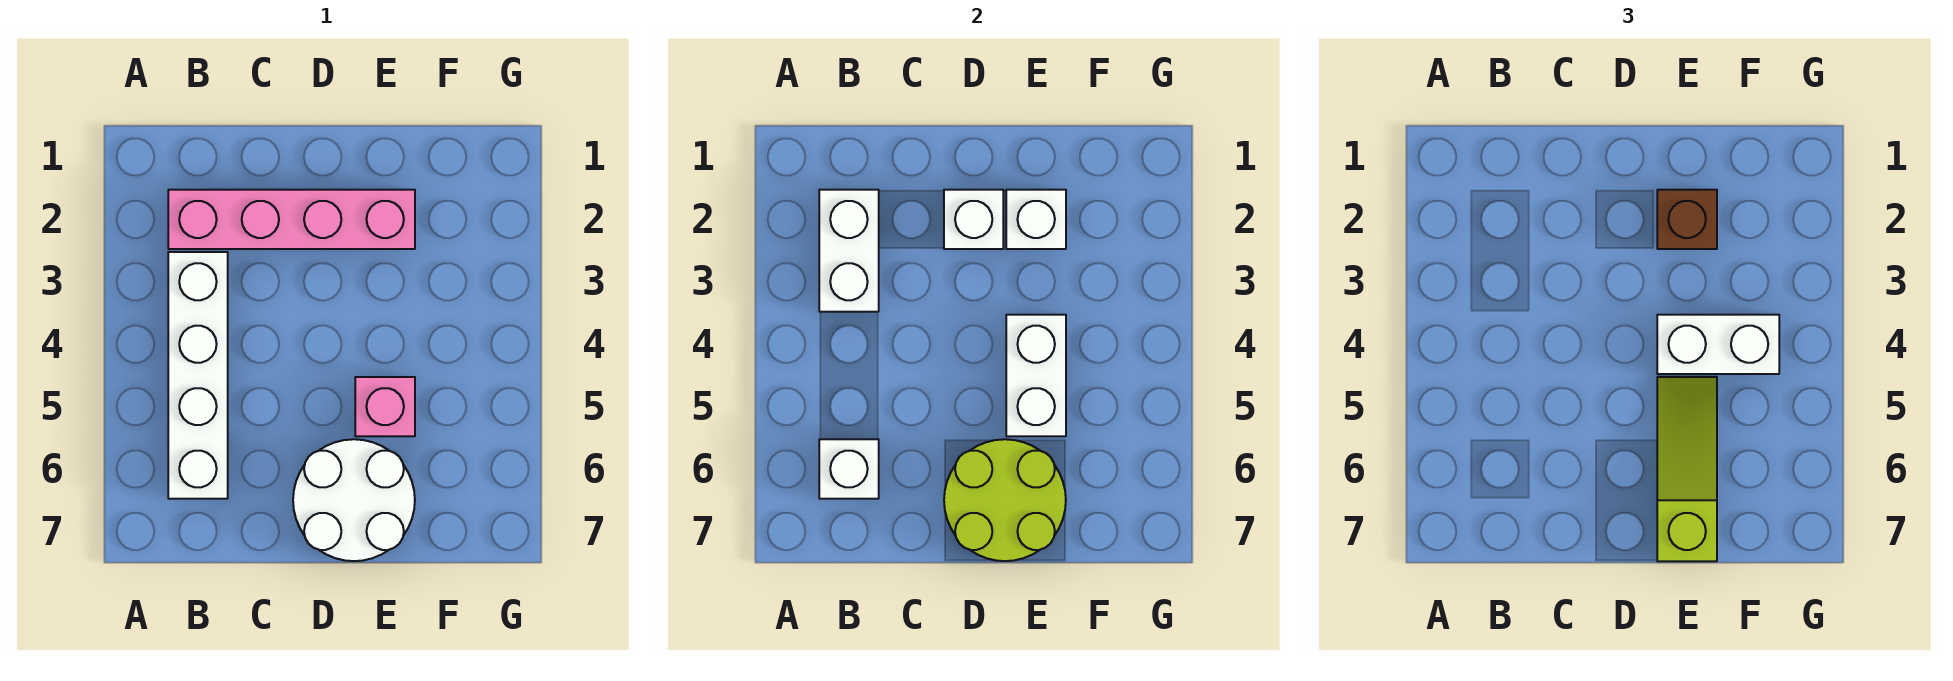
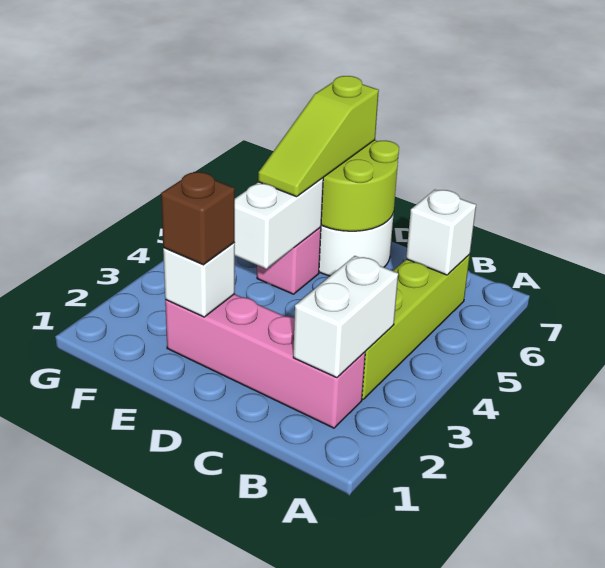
white brick B3:B6 level 1 -> lime brick B3:B6 level 1
white brick D2 level 2 -> none
white brick E4:F4 level 3 -> none

